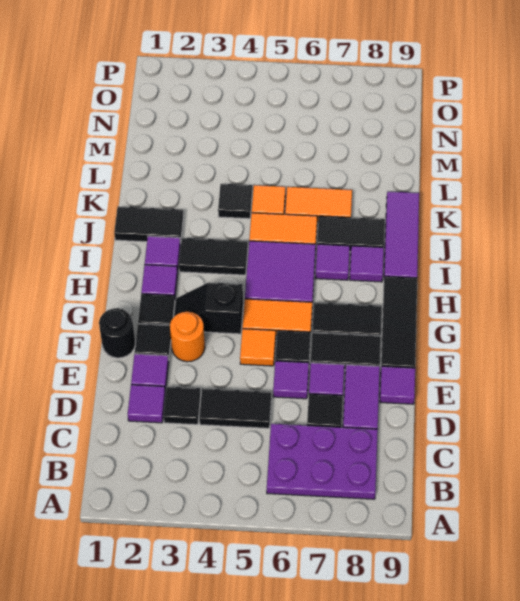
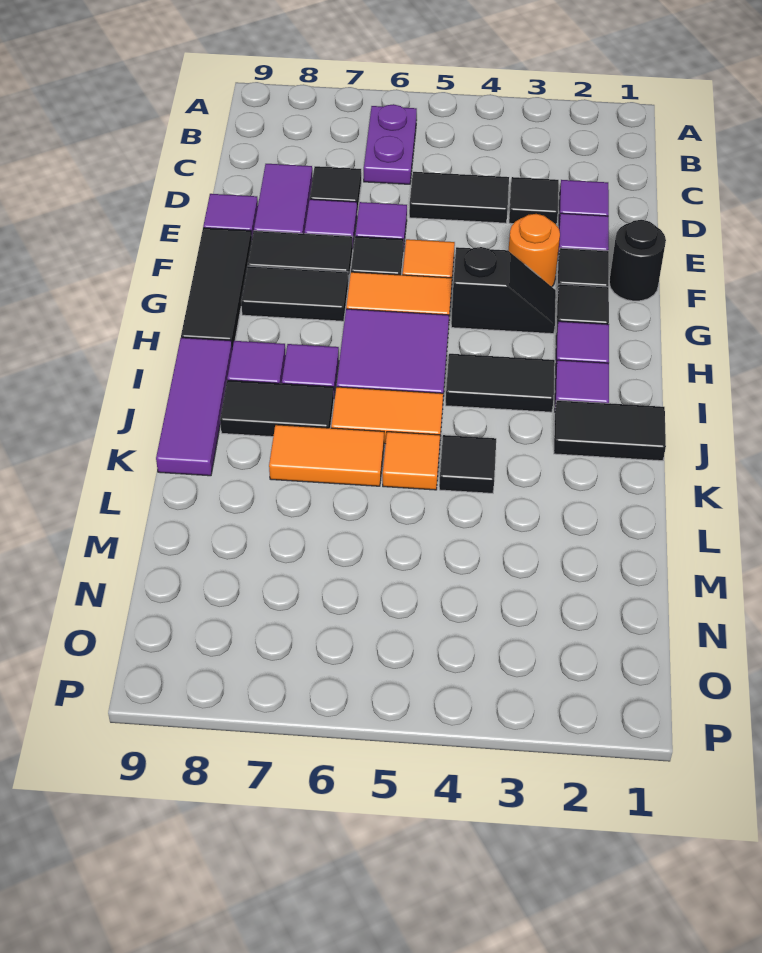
purple plate B6:C8 level 1 -> purple plate B6:C6 level 1

